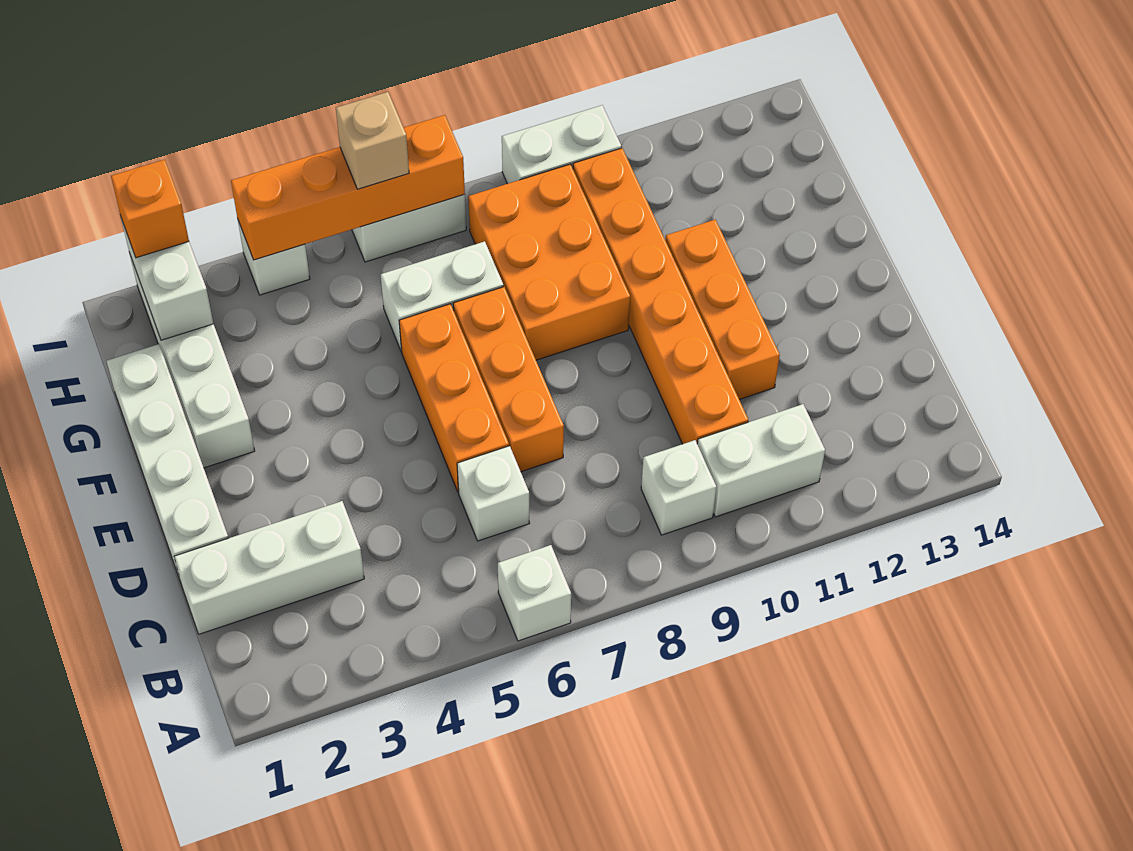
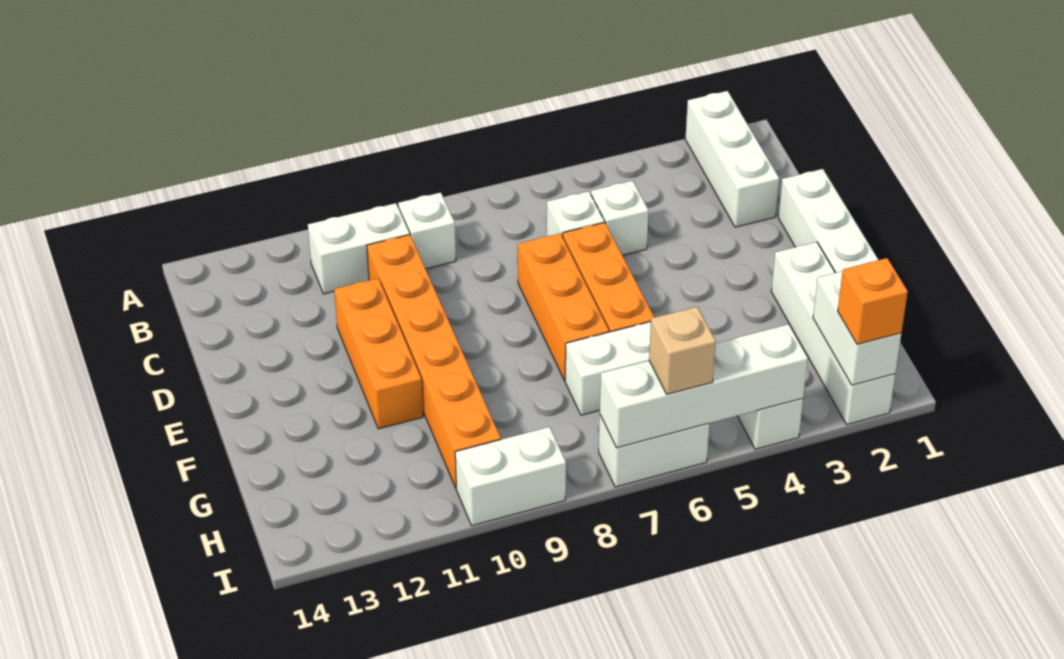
white brick A6 level 1 -> white brick C5 level 1
white brick C1:C3 level 1 -> white brick A2:C2 level 1
orange brick F8:H9 level 1 -> none
orange brick I4:I7 level 2 -> white brick I4:I7 level 2

